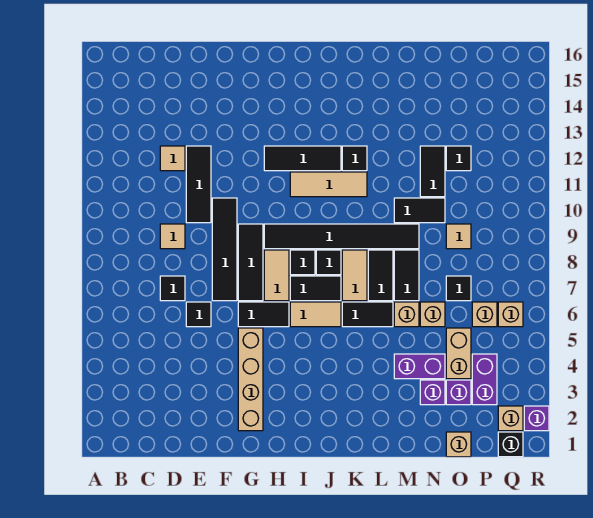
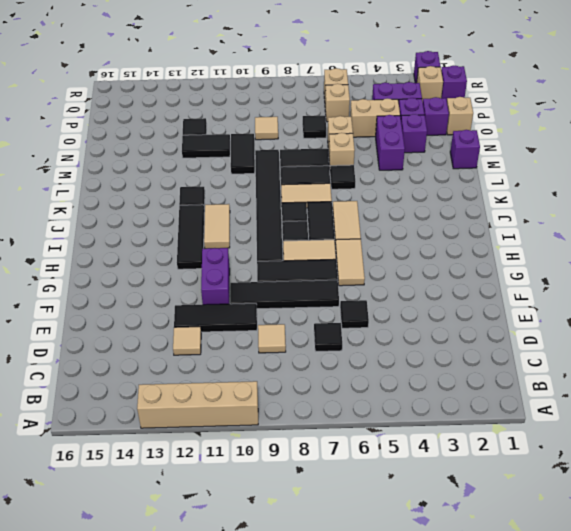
none -> purple brick F11:G11 level 1
tan brick G2:G5 level 1 -> tan brick A10:A13 level 1
black tile G6:H6 level 1 -> tan tile G6:H6 level 1
tan tile I11:K11 level 1 -> tan tile I11:J11 level 1
black tile K6:L6 level 1 -> black tile L6 level 1
none -> purple brick M1 level 1
none -> purple brick O2 level 1
black brick Q1 level 1 -> purple brick Q1 level 1

